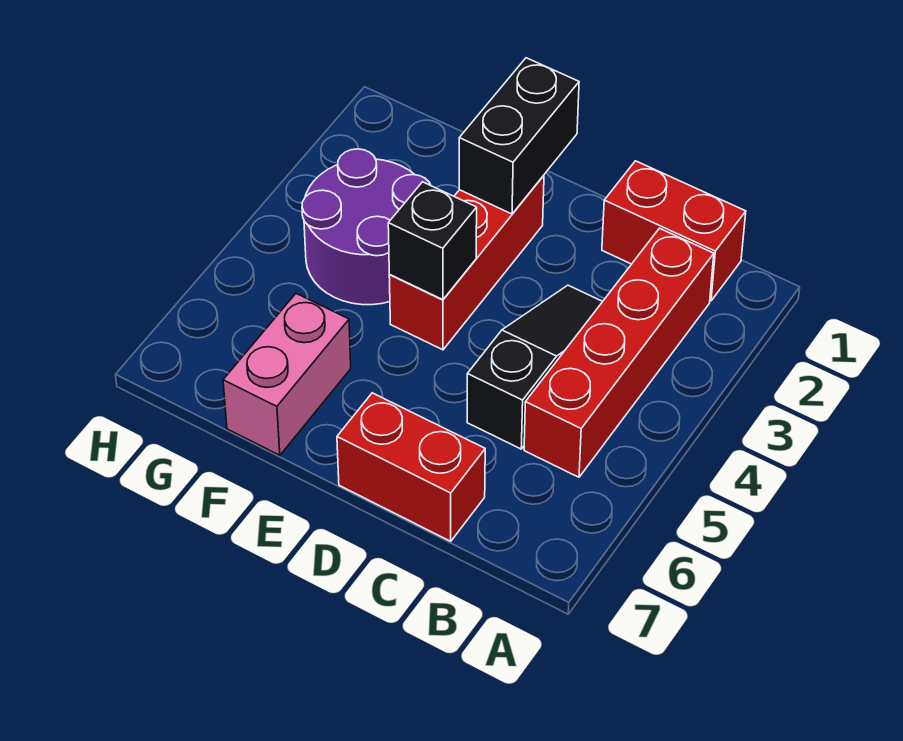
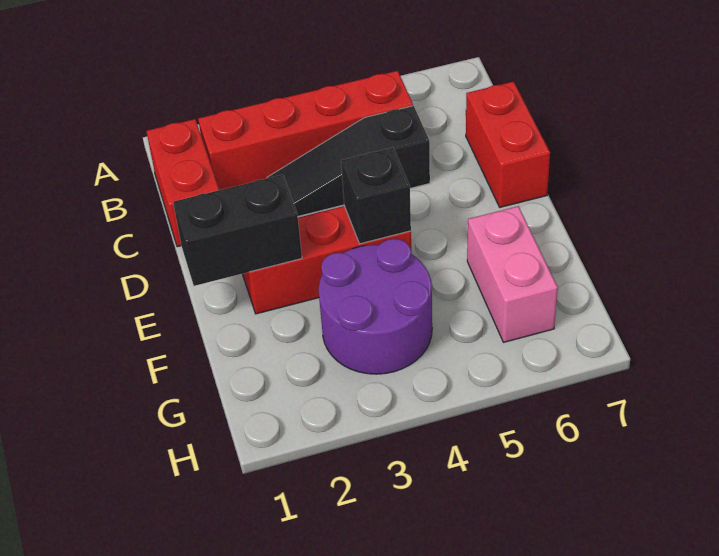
pink brick F6:F7 level 1 -> pink brick F6:G6 level 1

